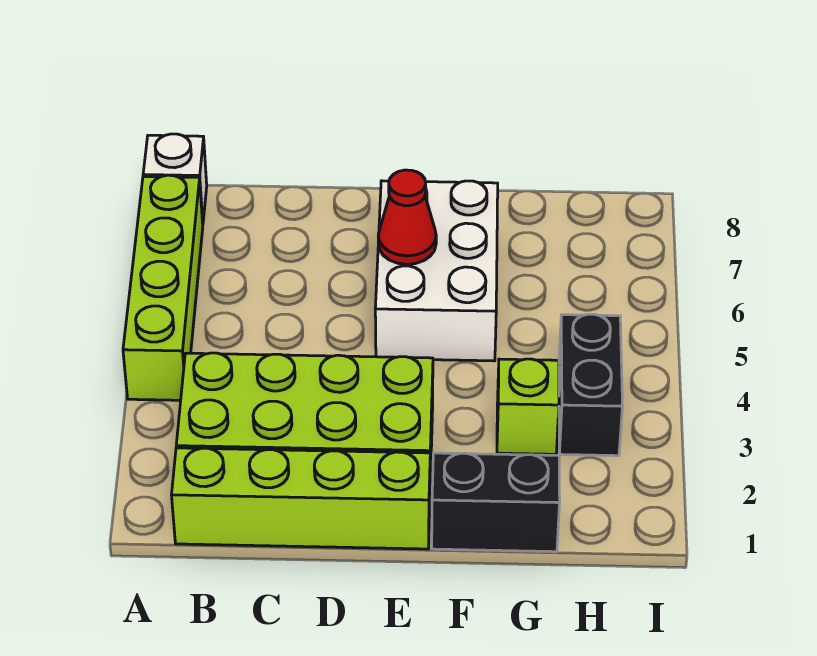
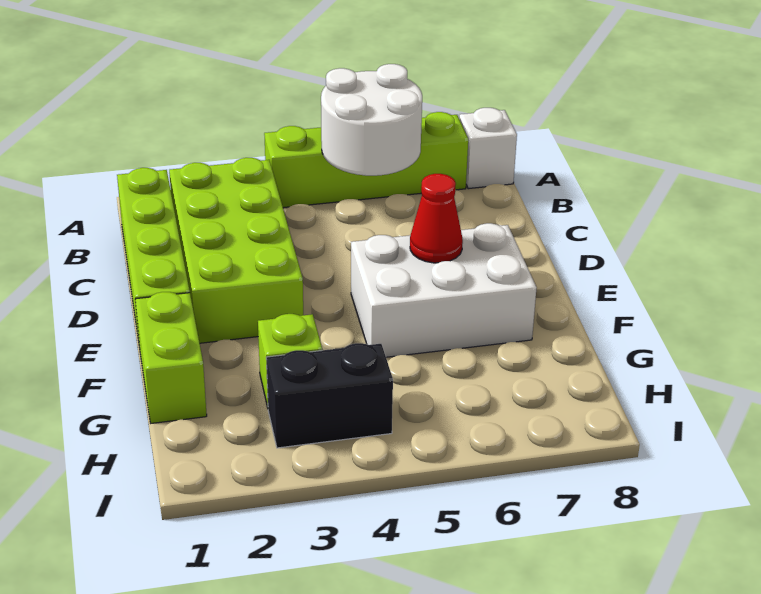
none -> white round brick A5:B6 level 2
black brick F1:G1 level 1 -> lime brick F1:G1 level 1

